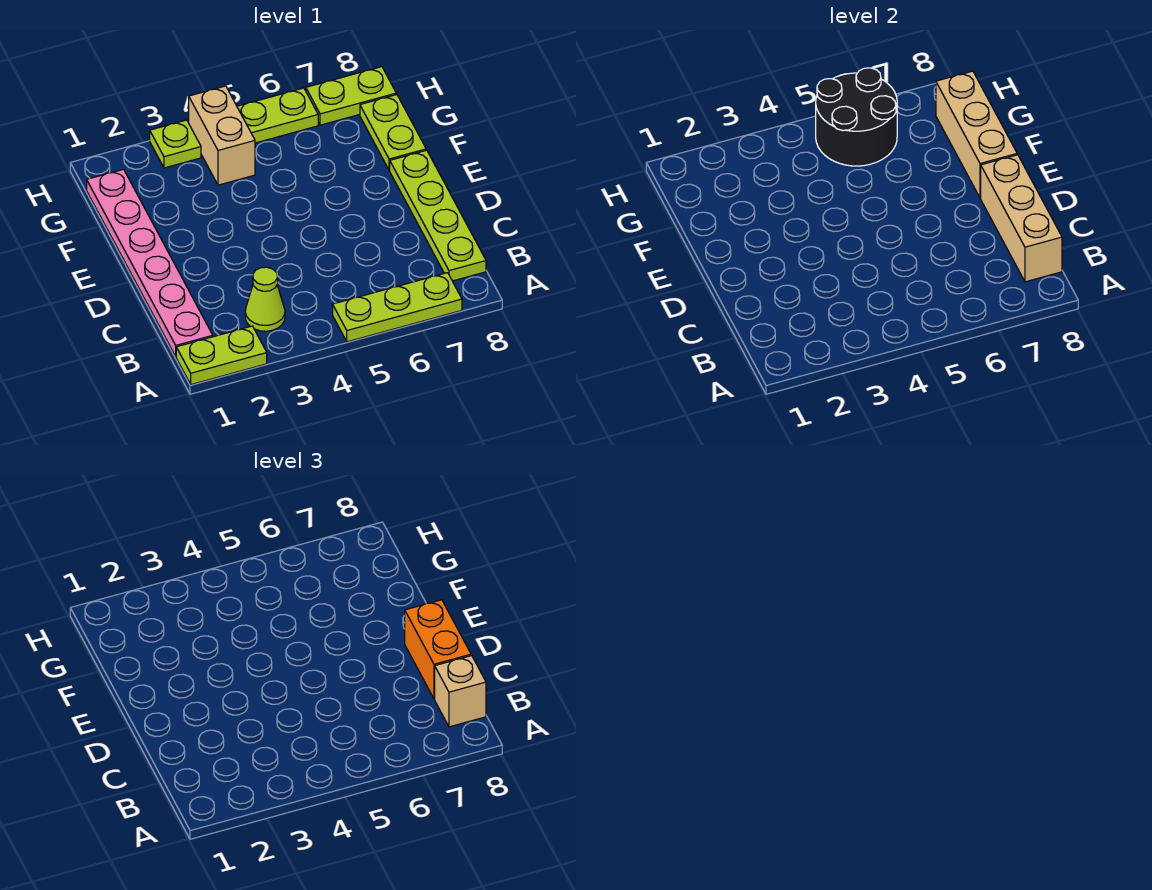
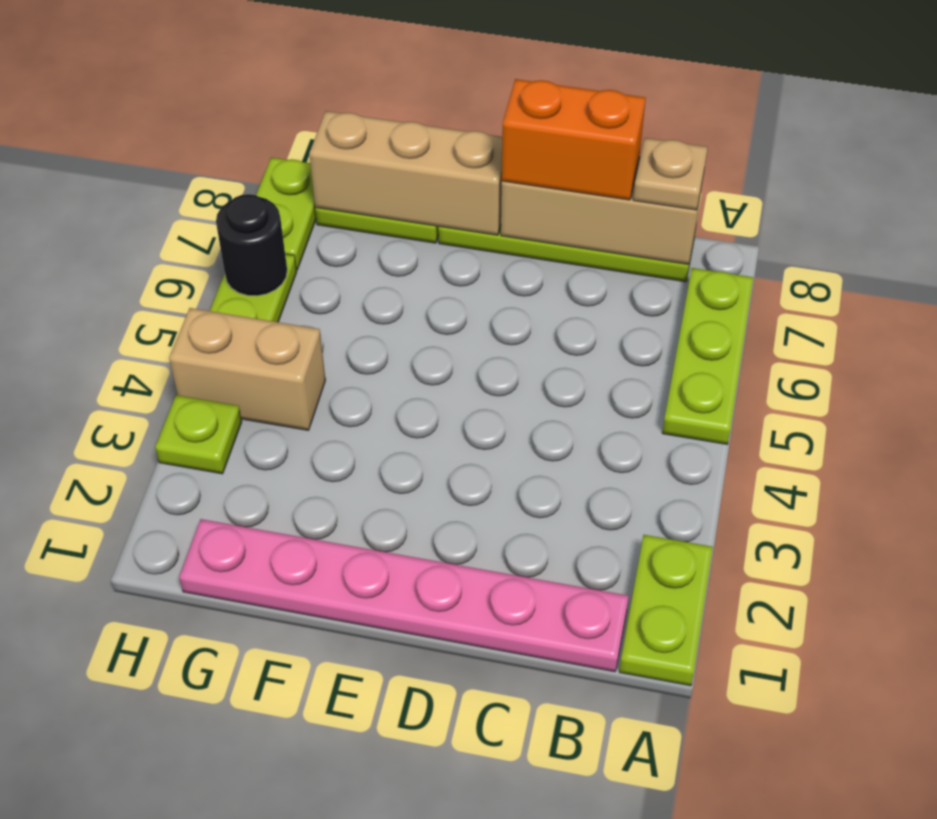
lime cone B3 level 1 -> none
tan brick B8 level 3 -> tan plate B8 level 3
black round brick G5:H6 level 2 -> black round brick H6 level 2

